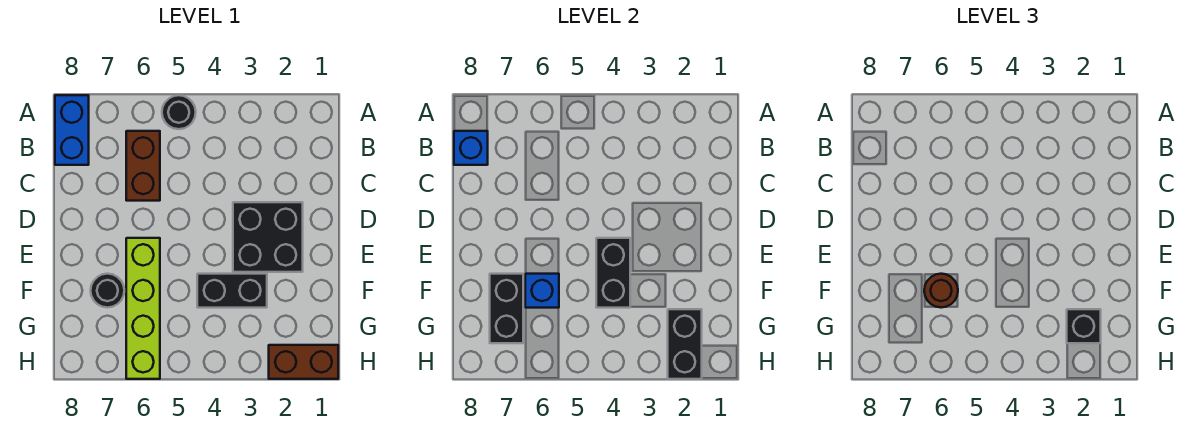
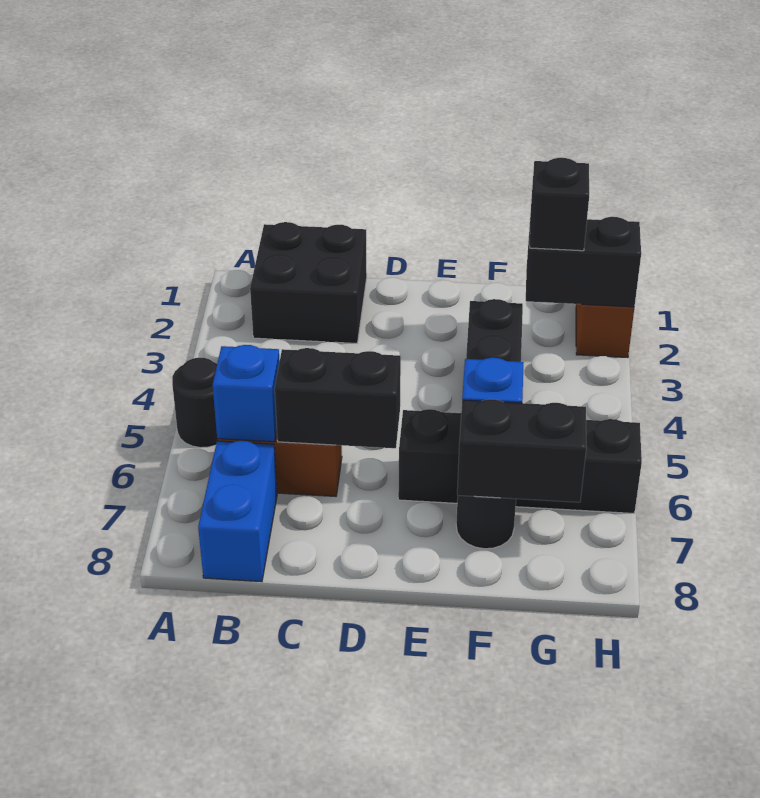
blue brick A8:B8 level 1 -> blue brick B7:B8 level 1
blue brick B8 level 2 -> blue brick B6 level 2
black brick D2:E3 level 1 -> black brick B1:C2 level 1
black brick E4:F4 level 2 -> black brick C6:D6 level 2
lime brick E6:H6 level 1 -> black brick E6:H6 level 1
brown round brick F6 level 3 -> none

